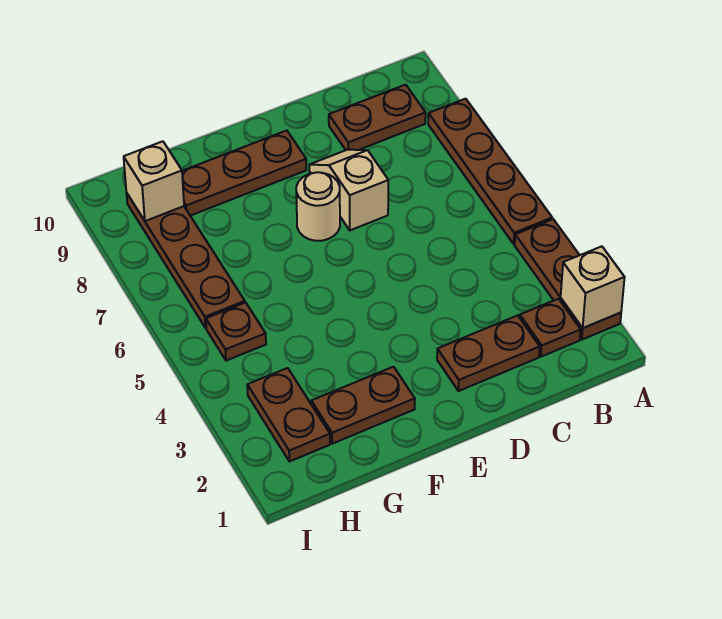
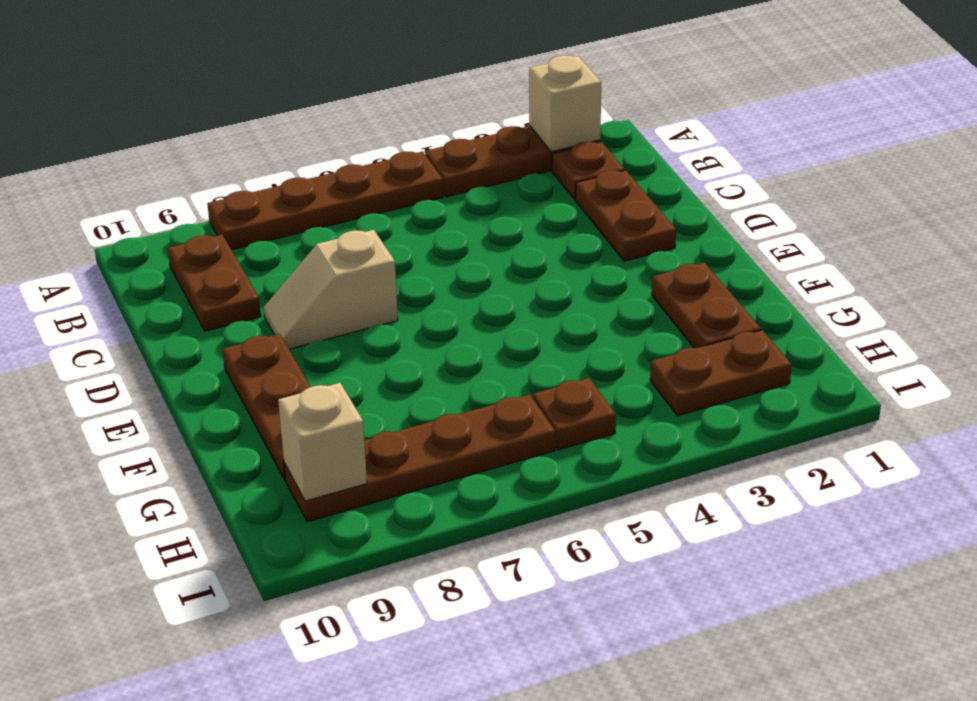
tan round brick E7 level 1 -> none

